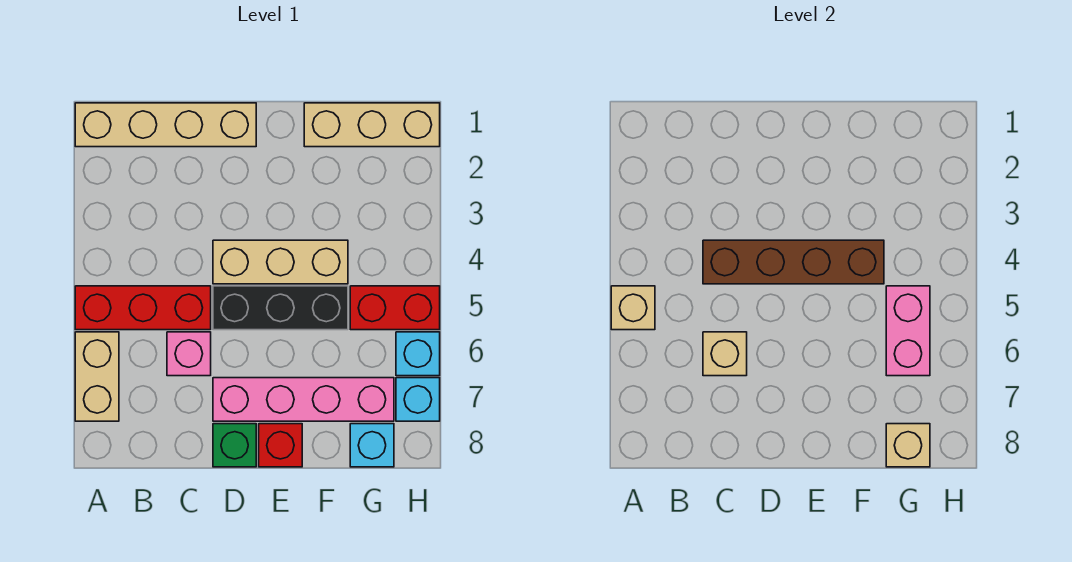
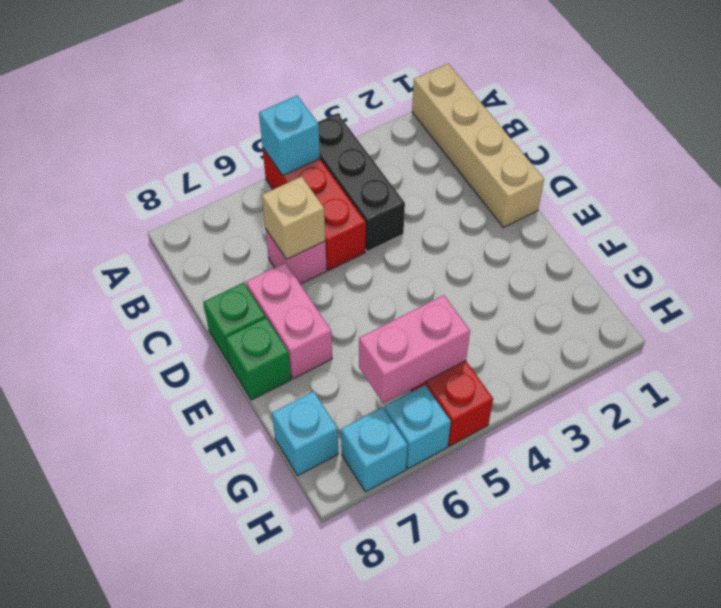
tan brick A5 level 2 -> cyan brick A5 level 2
tan brick A6:A7 level 1 -> none
brown brick C4:F4 level 2 -> none
tan brick D4:F4 level 1 -> none
black brick D5:F5 level 1 -> black brick A4:C4 level 1
pink brick D7:G7 level 1 -> pink brick D7:E7 level 1
red brick E8 level 1 -> green brick E8 level 1
tan brick F1:H1 level 1 -> none
tan brick G8 level 2 -> none

